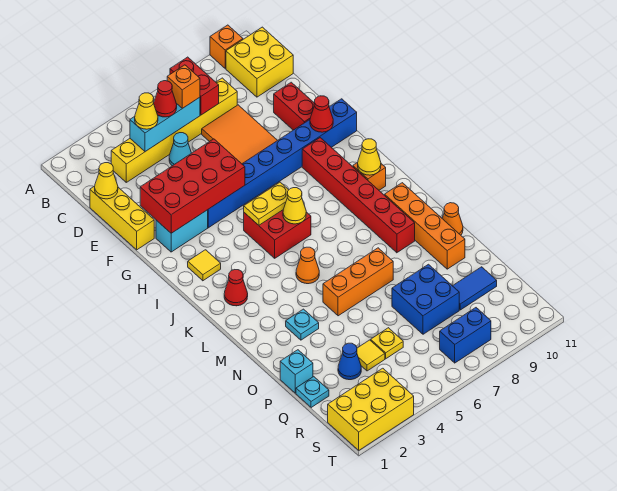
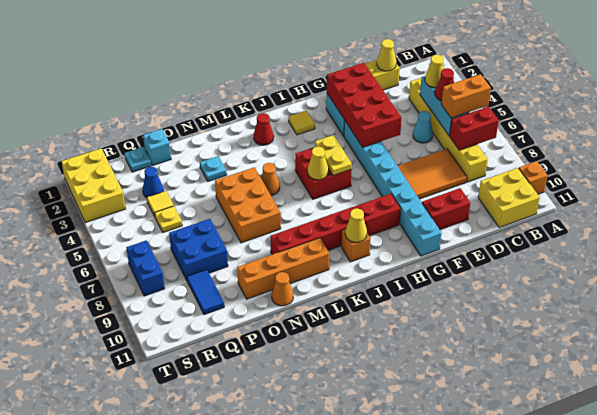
orange brick C6 level 3 -> orange brick B6:C6 level 3
blue brick G4:G11 level 1 -> cyan brick G4:G11 level 1
red cone G10 level 2 -> none
orange brick N5:N7 level 1 -> orange brick M5:N7 level 1

